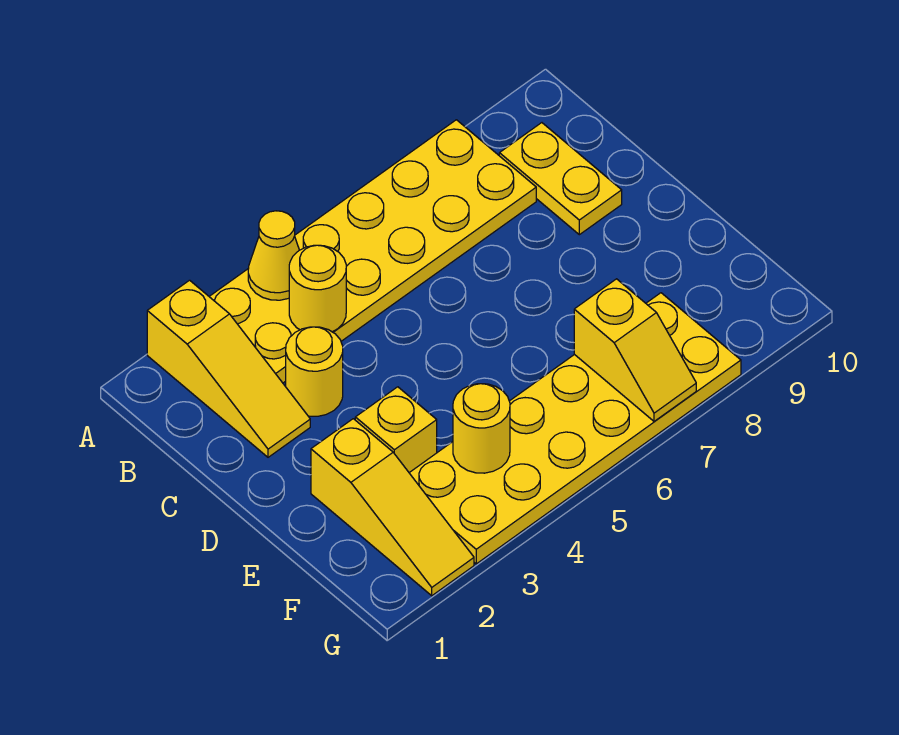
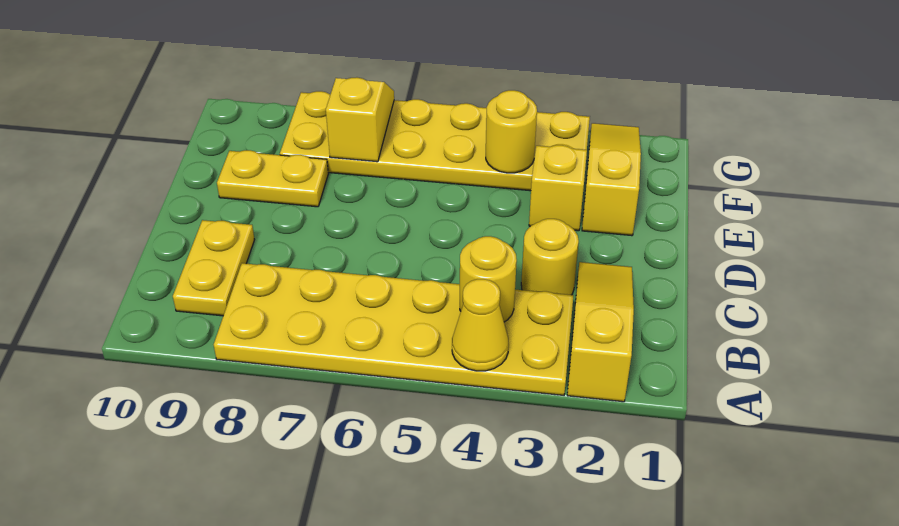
none -> yellow plate E8:E9 level 1

